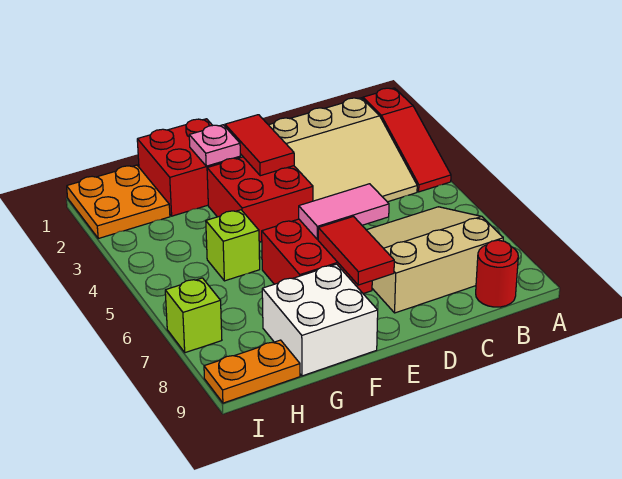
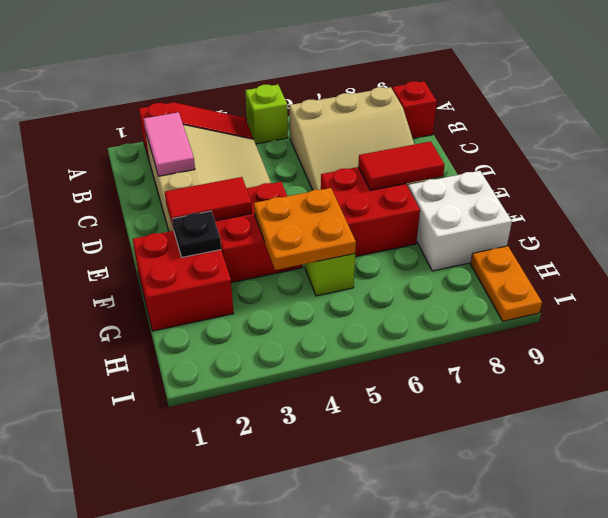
tan slope B6:D8 level 1 top 8 -> tan slope B6:D8 level 1 top B
red round brick B9 level 1 -> red brick B9 level 1
pink tile D6:E6 level 2 -> pink tile B2:C2 level 2
pink plate F2 level 2 -> black plate F2 level 2
orange plate H1:I2 level 1 -> orange plate F4:G5 level 2
lime brick I7 level 1 -> lime brick A5 level 1

